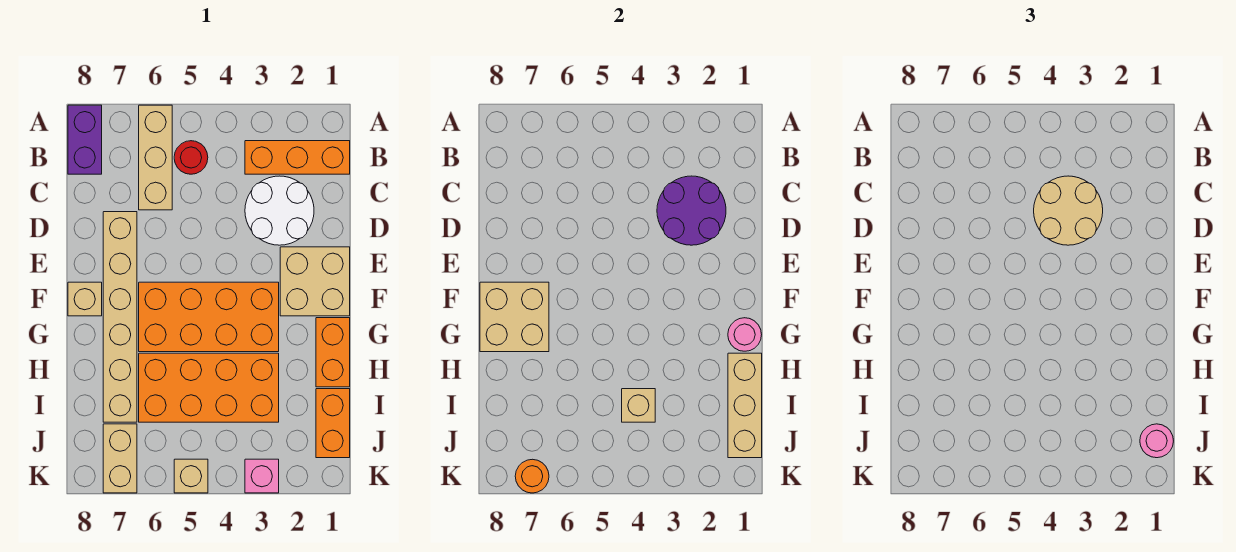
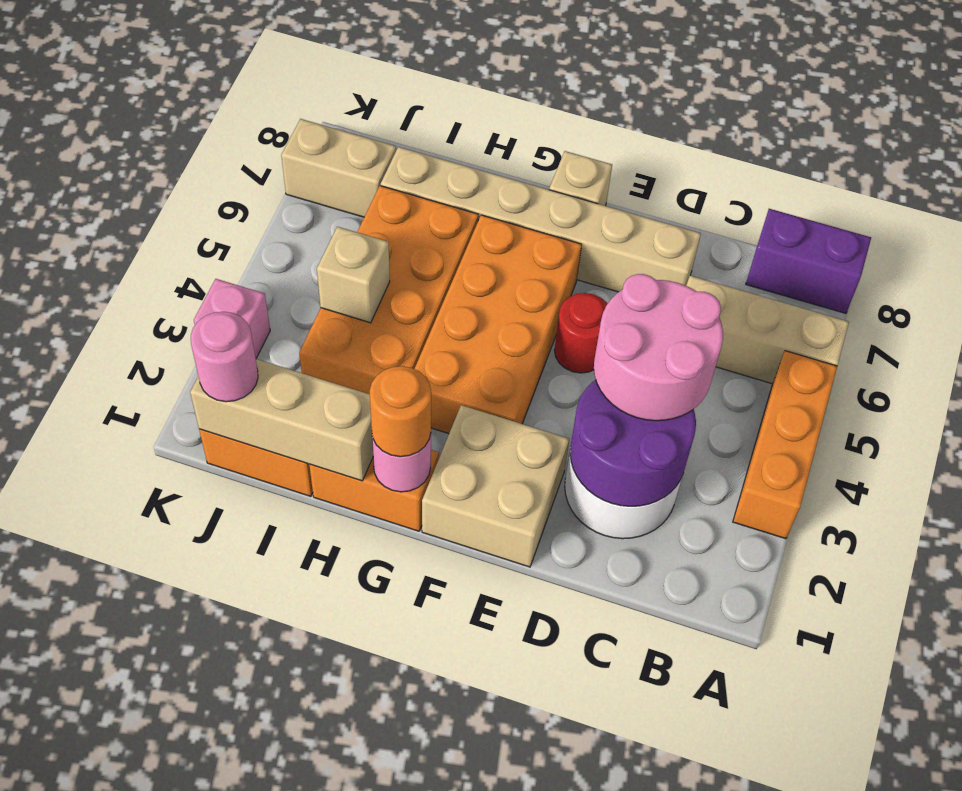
orange brick B1:B3 level 1 -> orange brick A3:A5 level 1
red round brick B5 level 1 -> red round brick E5 level 1
tan round brick C3:D4 level 3 -> pink round brick C3:D4 level 3
tan brick F7:G8 level 2 -> none
tan brick K5 level 1 -> none
orange round brick K7 level 2 -> orange round brick G1 level 3

